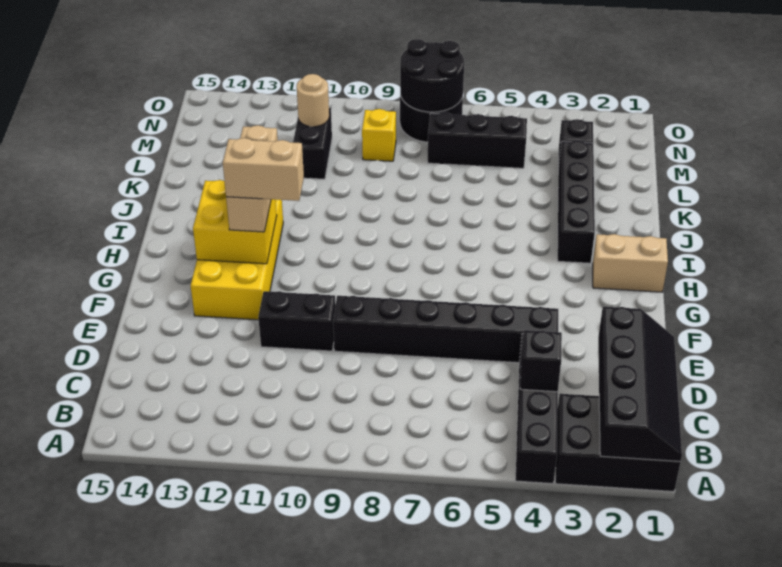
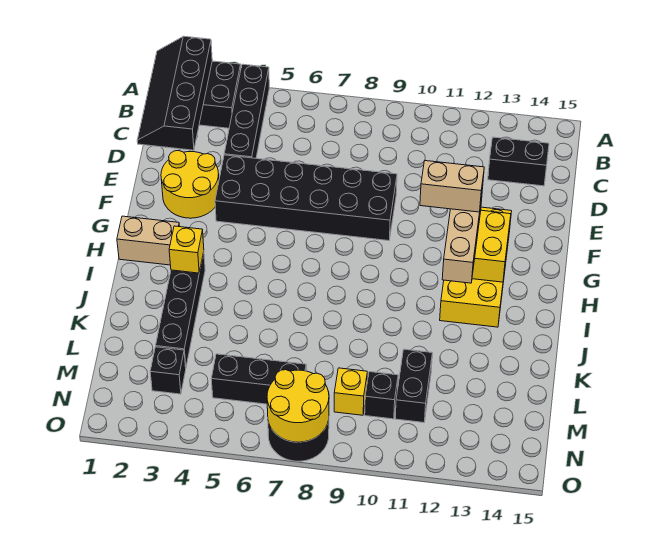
black brick C4 level 2 -> black brick M10 level 1
none -> yellow round brick E2:F3 level 1
black brick E4:E9 level 1 -> black brick E4:F9 level 1
black brick E10:E11 level 1 -> black brick C13:C14 level 1
none -> yellow brick I3 level 2
tan round brick M11 level 2 -> none
black round brick N7:O8 level 2 -> yellow round brick N7:O8 level 2

